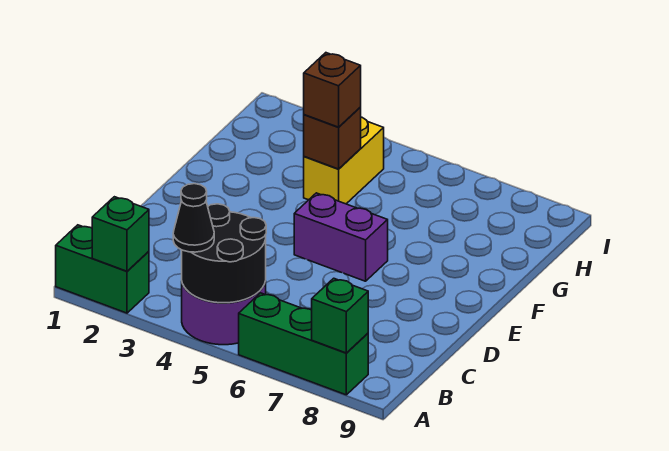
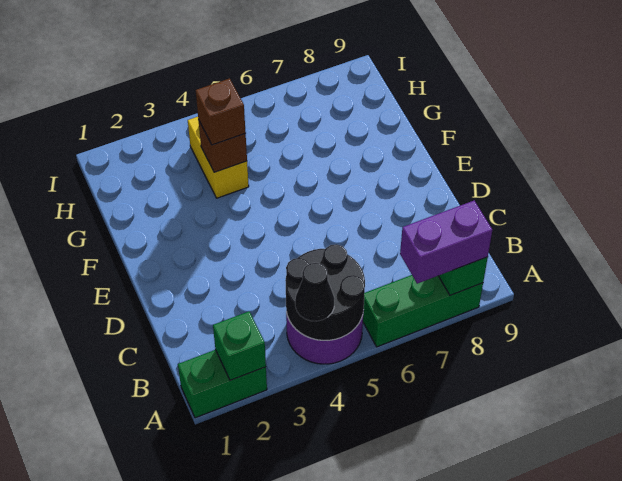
purple brick E5:E6 level 1 -> purple brick A7:A8 level 3

